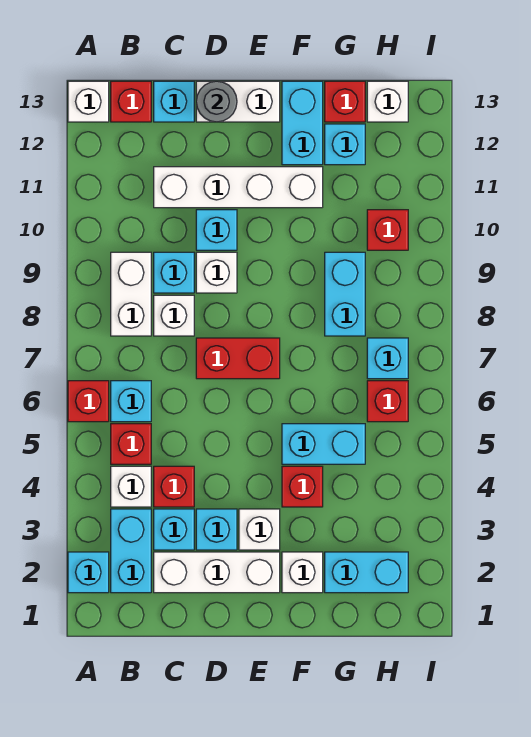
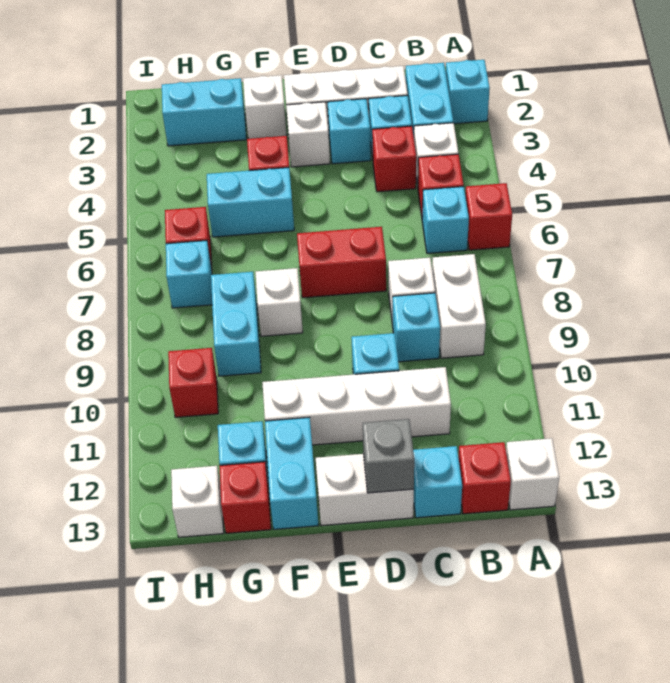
white brick D9 level 1 -> white brick F8 level 1
grey round brick D13 level 2 -> grey brick D13 level 2

